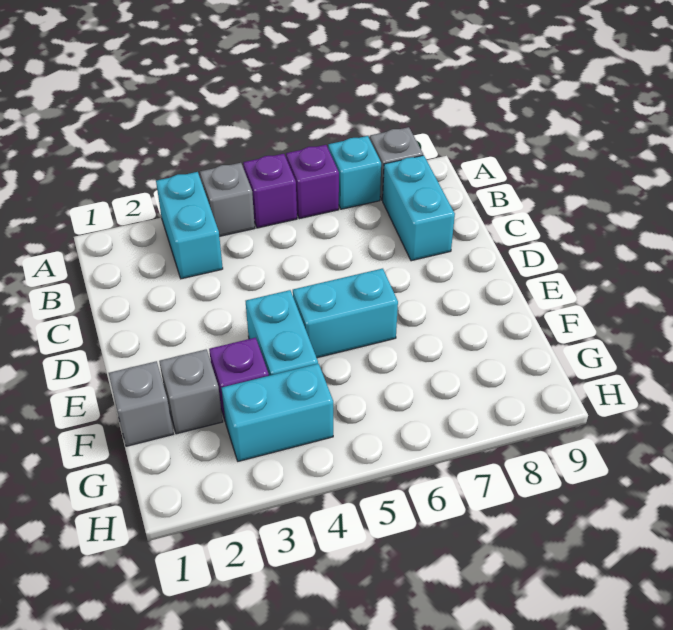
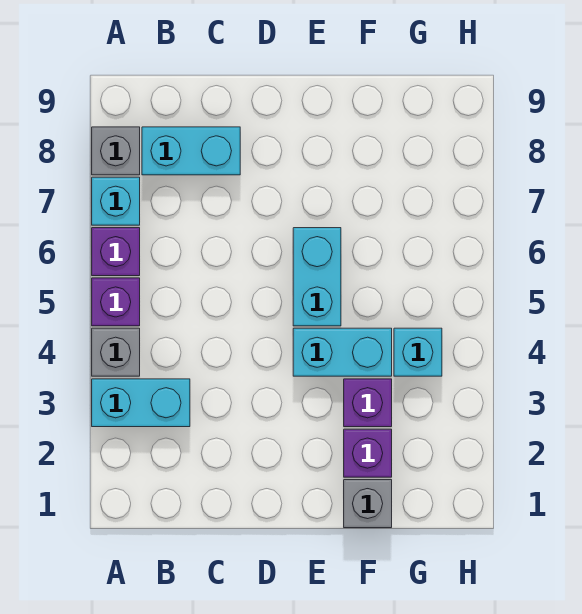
grey brick F2 level 1 -> purple brick F2 level 1
cyan brick G3:G4 level 1 -> cyan brick G4 level 1

